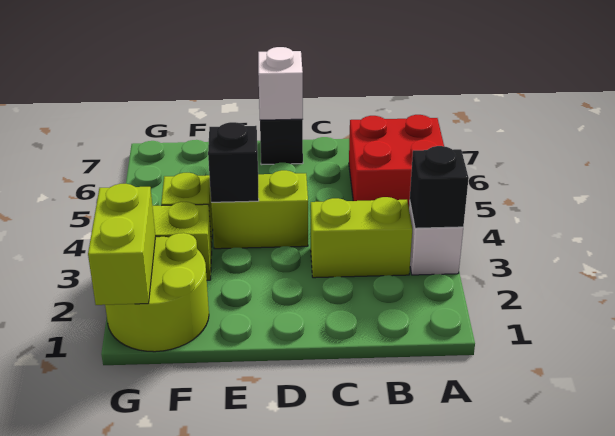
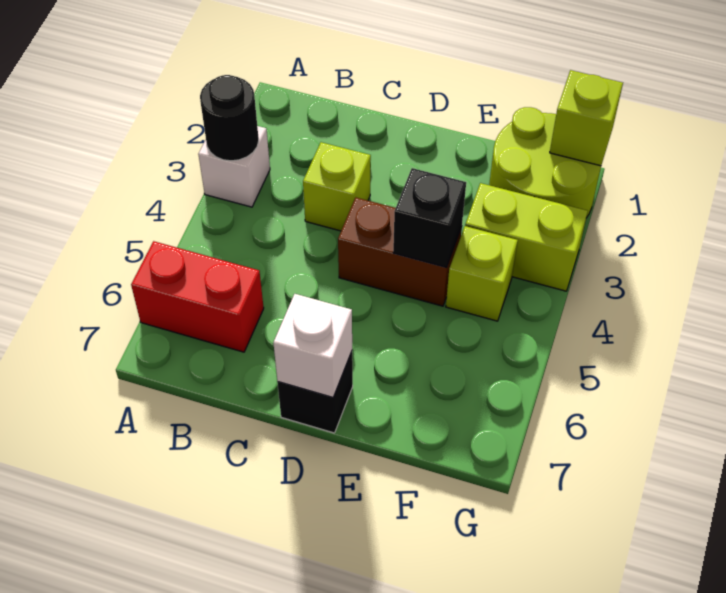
black brick A3 level 2 -> black round brick A3 level 2
red brick A5:B6 level 1 -> red brick A6:B6 level 1
lime brick B3:C3 level 1 -> lime brick C3 level 1
lime brick D4:E4 level 1 -> brown brick D4:E4 level 1
lime brick G1:G2 level 2 -> lime brick G1 level 2

